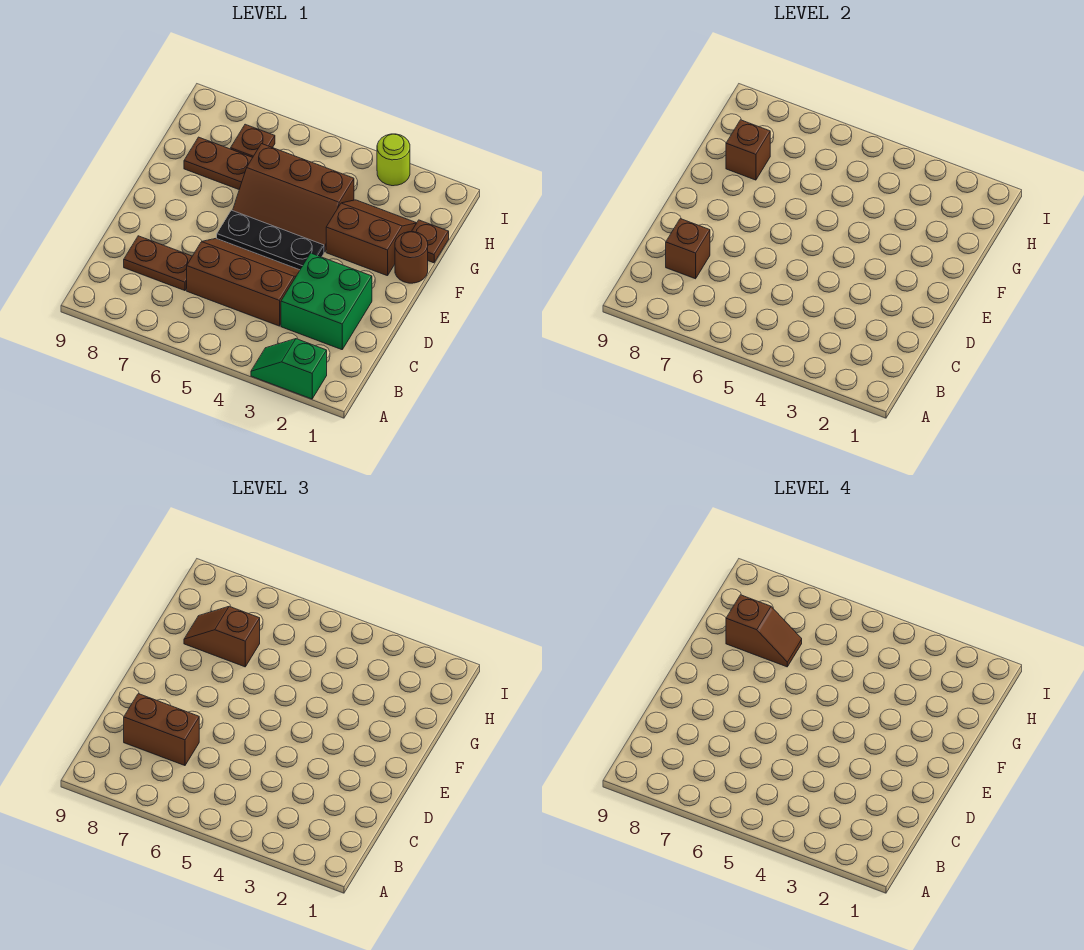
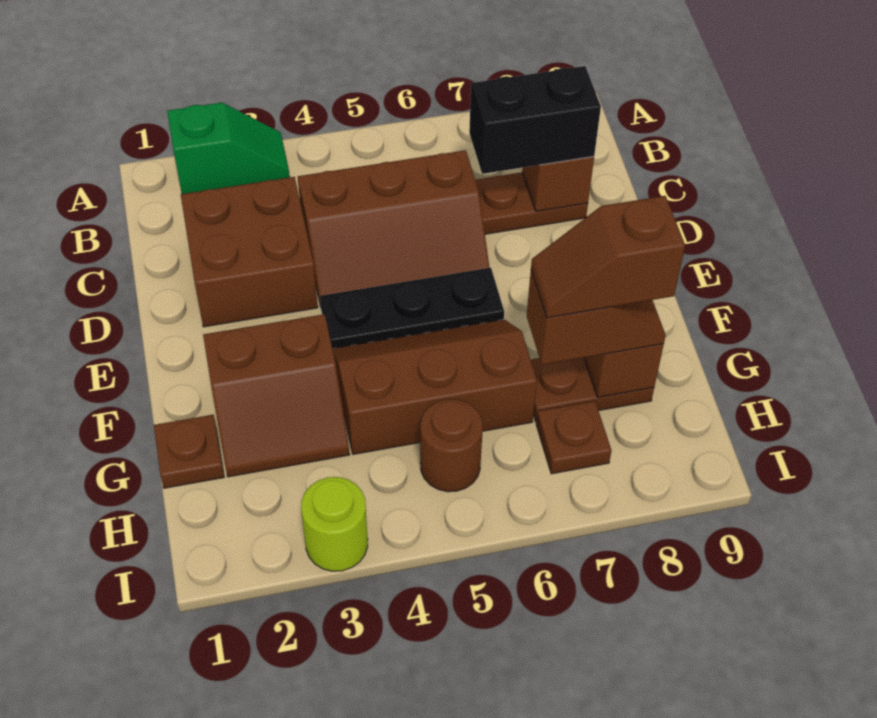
green brick C2:D3 level 1 -> brown brick C2:D3 level 1
brown brick C7:C8 level 3 -> black brick C7:C8 level 3
brown round brick F1 level 1 -> brown round brick H5 level 1

